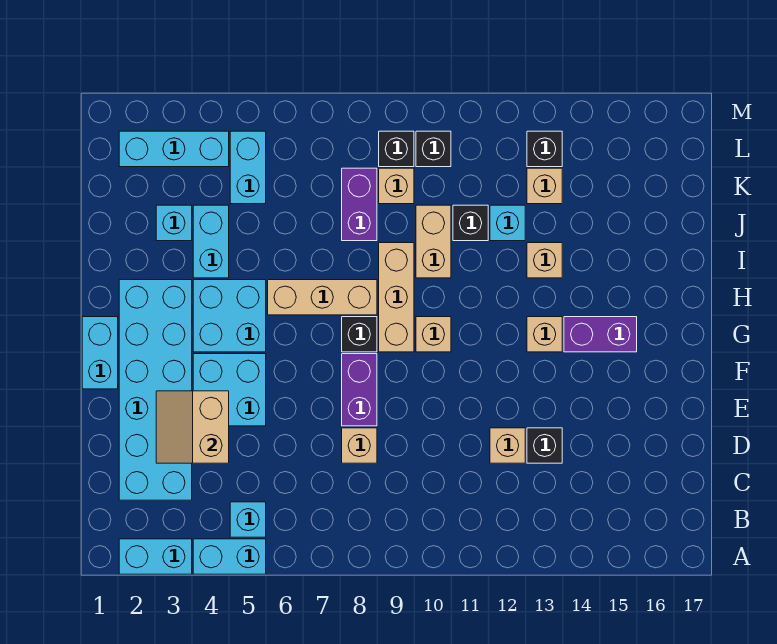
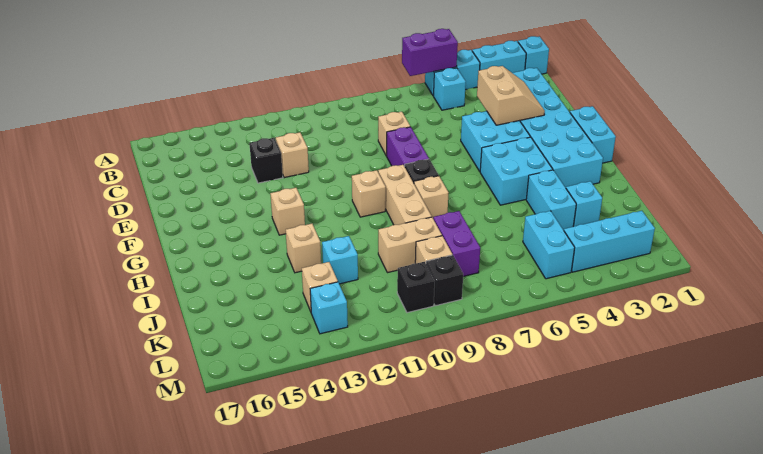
none -> cyan brick A1 level 1
purple brick G14:G15 level 1 -> purple brick A5:A6 level 2
tan brick H6:H8 level 1 -> tan brick H8 level 1
tan brick I10:J10 level 1 -> tan brick J9:J10 level 1
black brick J11 level 1 -> none
black brick L13 level 1 -> cyan brick L13 level 1

